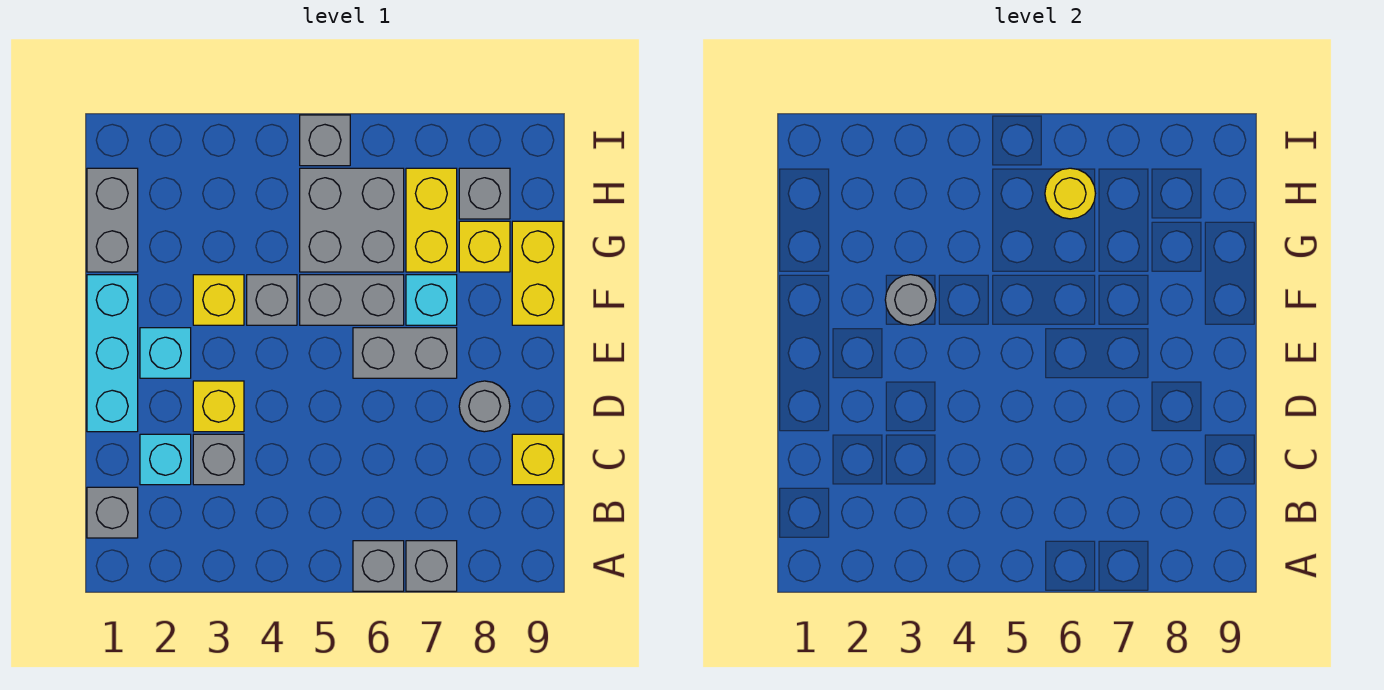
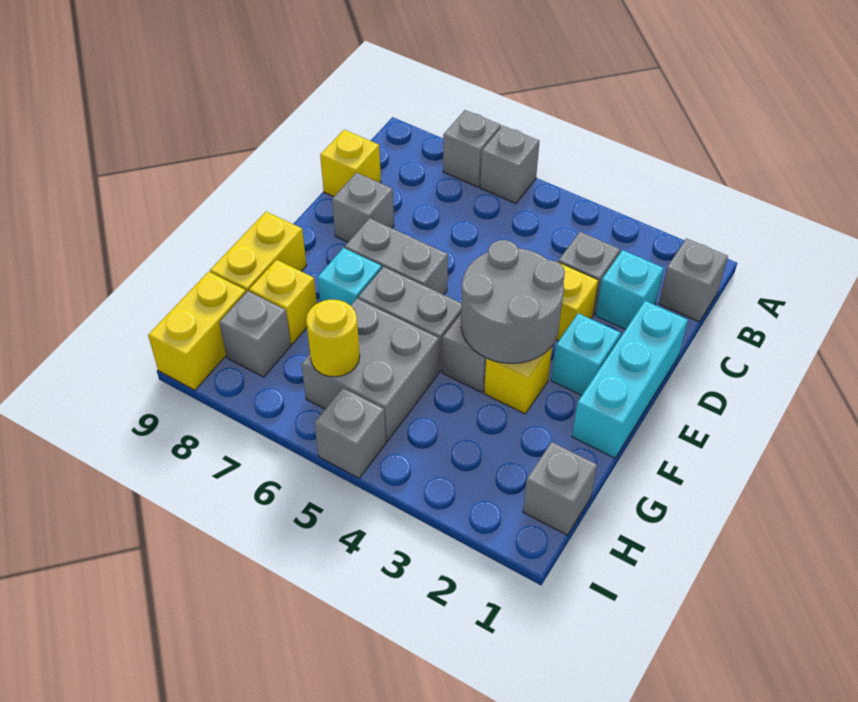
grey round brick D8 level 1 -> grey brick D8 level 1
grey round brick F3 level 2 -> grey round brick E3:F4 level 2
grey brick G1:H1 level 1 -> grey brick H1 level 1
yellow brick G7:H7 level 1 -> yellow brick H9:I9 level 1

